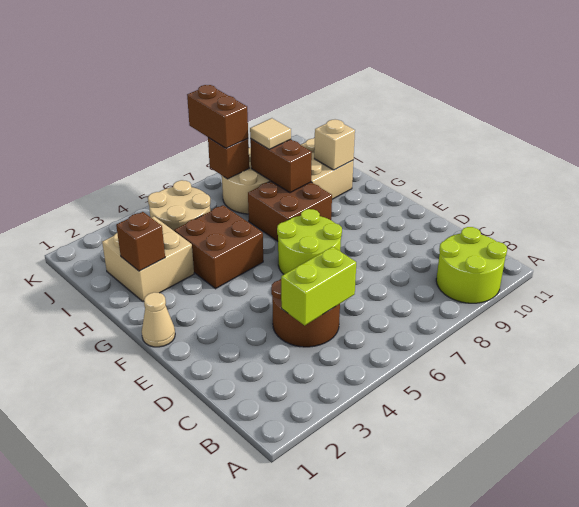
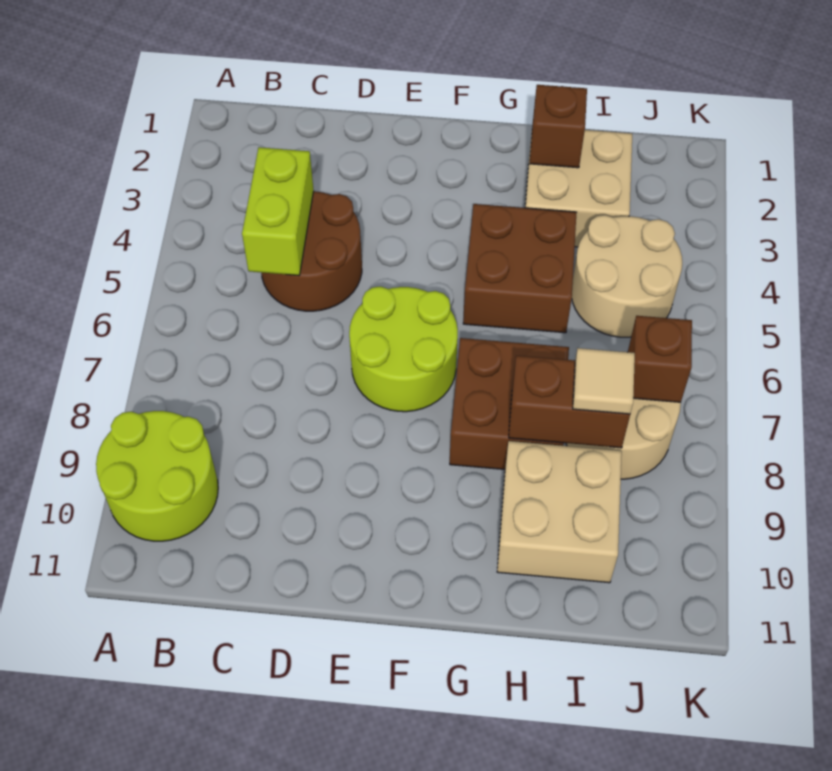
tan cone F1 level 1 -> none
tan brick H10 level 2 -> none
brown brick J7:K7 level 3 -> none

